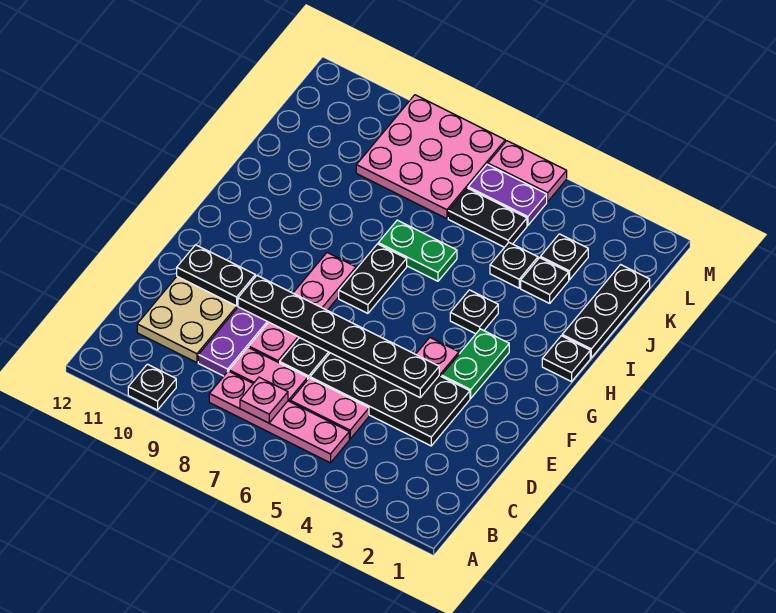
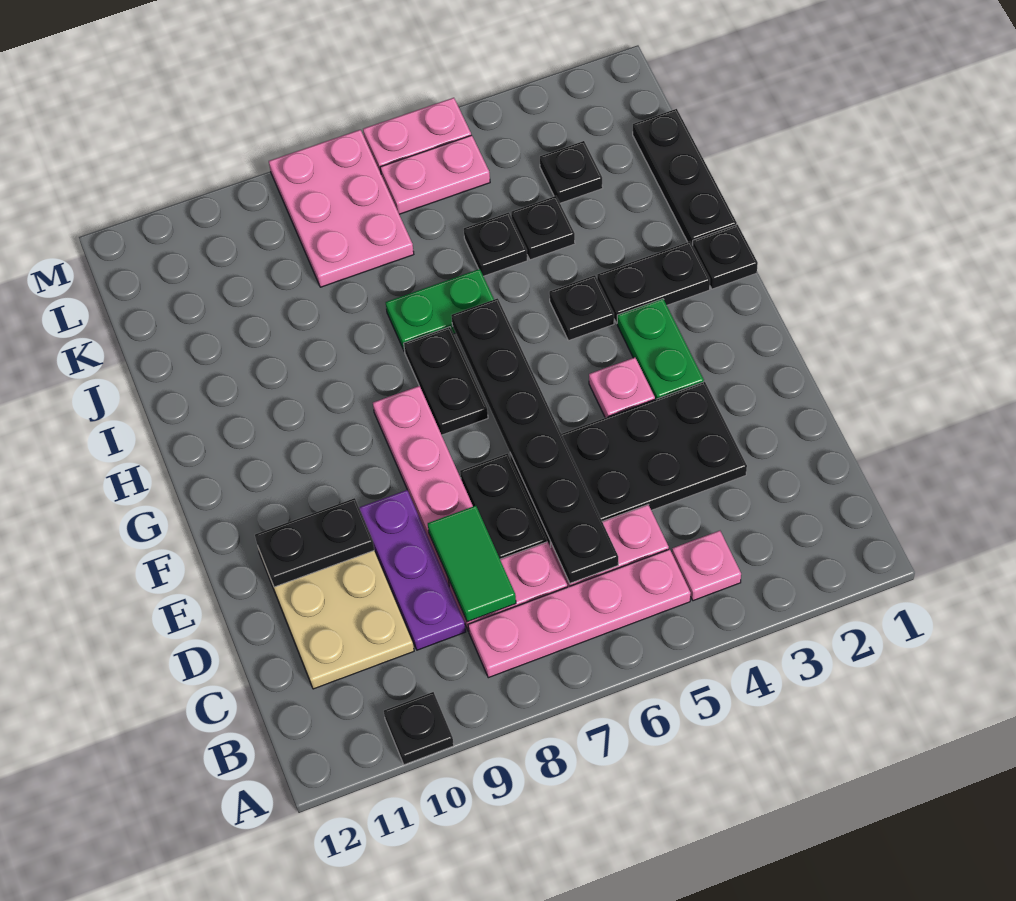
pink plate B7 level 2 -> pink plate B4 level 1
none -> green tile C8:D8 level 2
black plate E4:E9 level 2 -> black plate C6:H6 level 2
black plate J3 level 1 -> black plate J5 level 1
black plate K5:K6 level 1 -> black plate H2:H3 level 1
pink plate K7:M9 level 1 -> pink plate K7:M8 level 1
purple plate L5:L6 level 1 -> pink plate L5:L6 level 1

